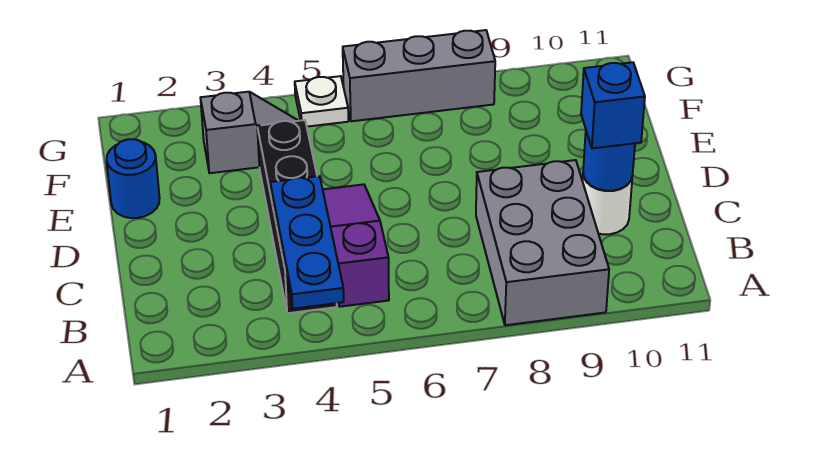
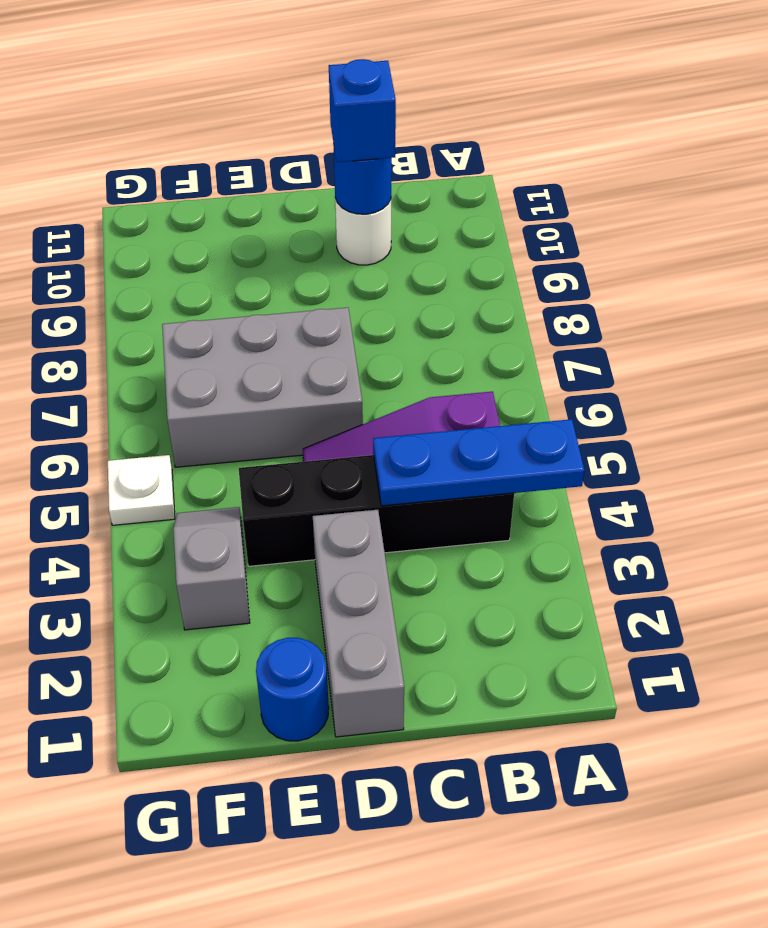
grey brick A8:C9 level 1 -> grey brick D6:F7 level 1
grey brick G6:G8 level 1 -> grey brick D1:D3 level 1

